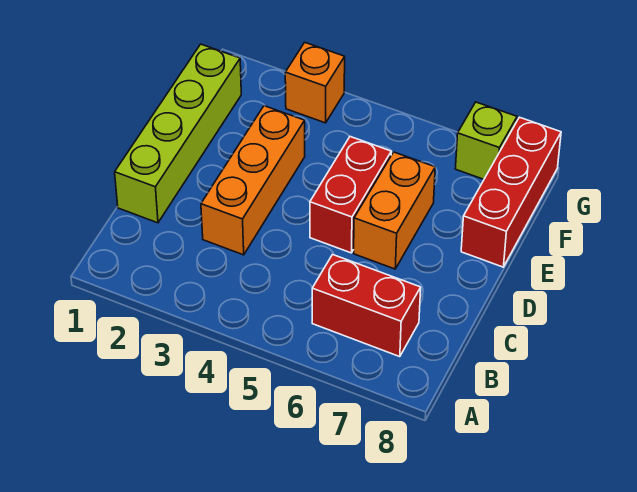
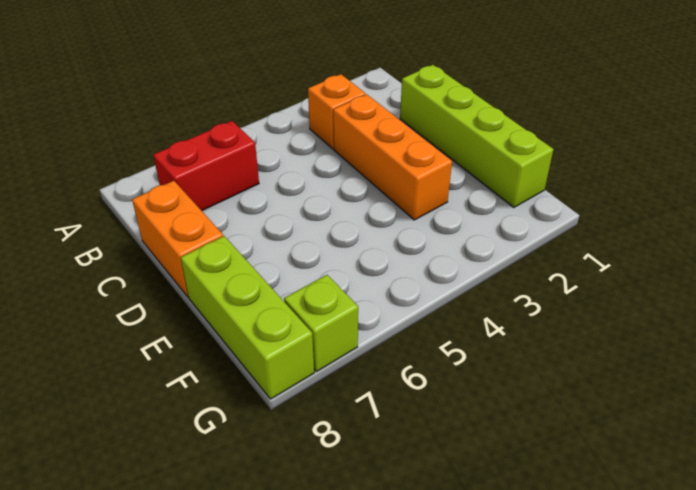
red brick D5:E5 level 1 -> none
orange brick D6:E6 level 1 -> orange brick C8:D8 level 1
red brick E8:G8 level 1 -> lime brick E8:G8 level 1
orange brick G3 level 1 -> orange brick B3 level 1

